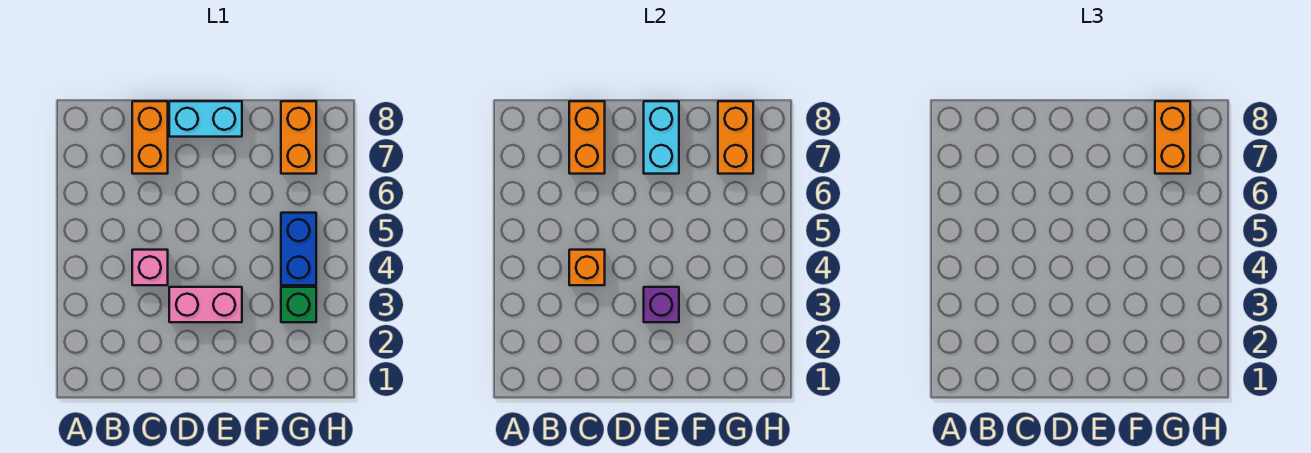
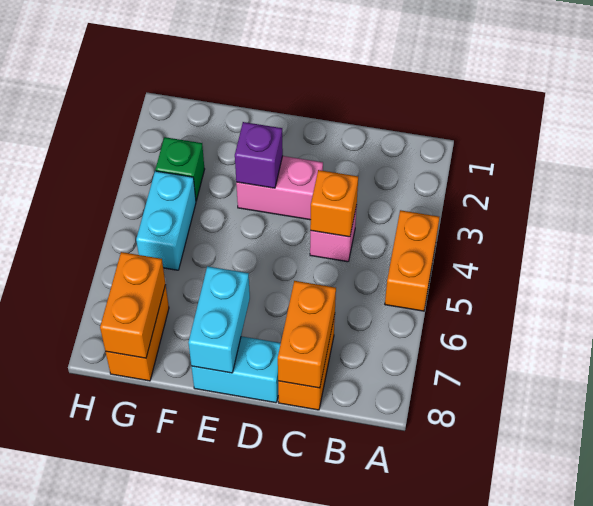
blue brick G4:G5 level 1 -> cyan brick G4:G5 level 1
orange brick G7:G8 level 3 -> orange brick A4:A5 level 1

